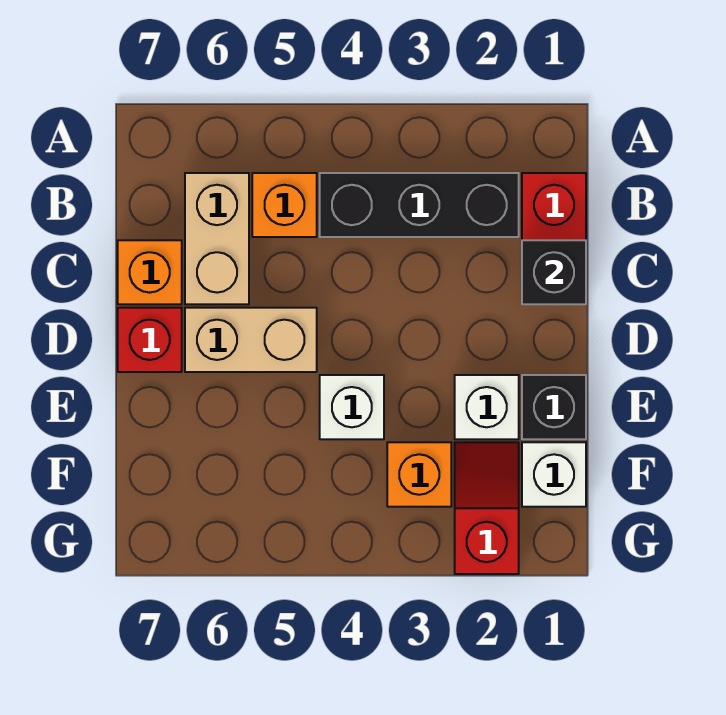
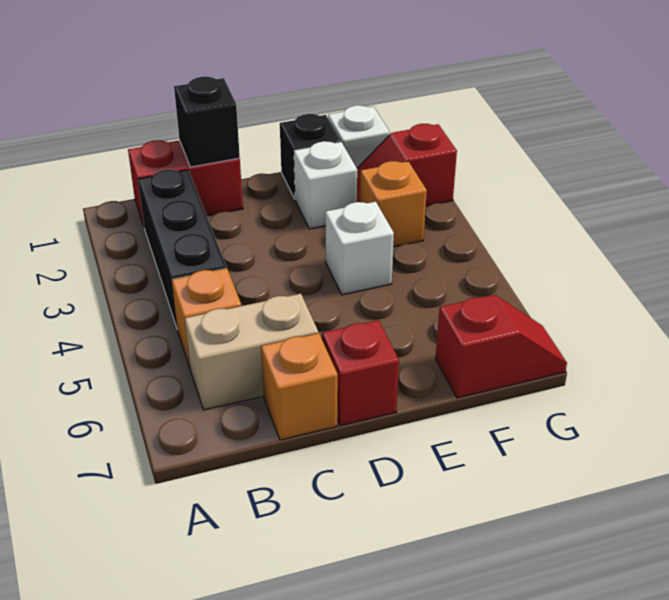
tan brick D5:D6 level 1 -> none
none -> red slope F7:G7 level 1 top F

